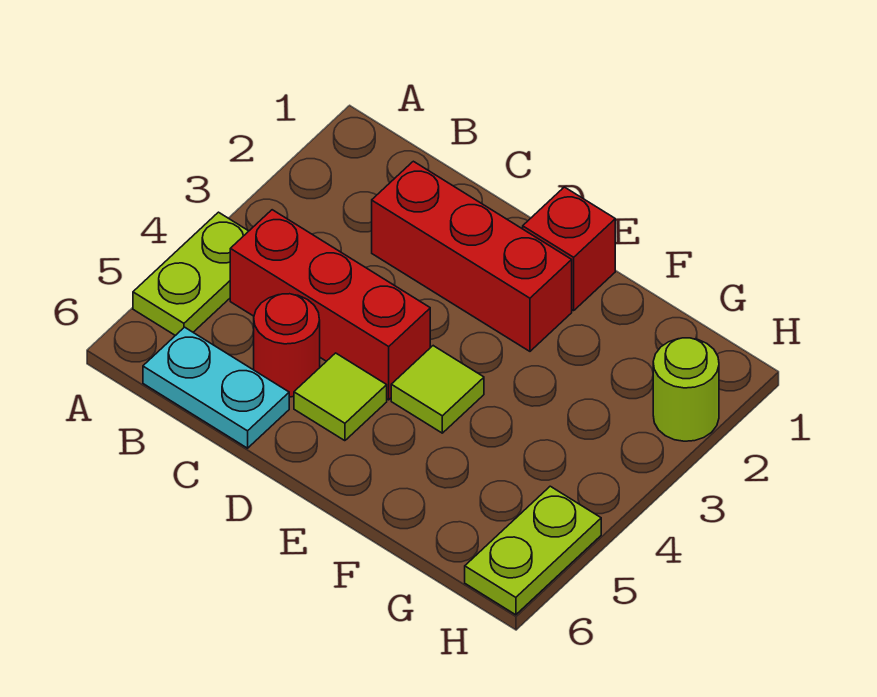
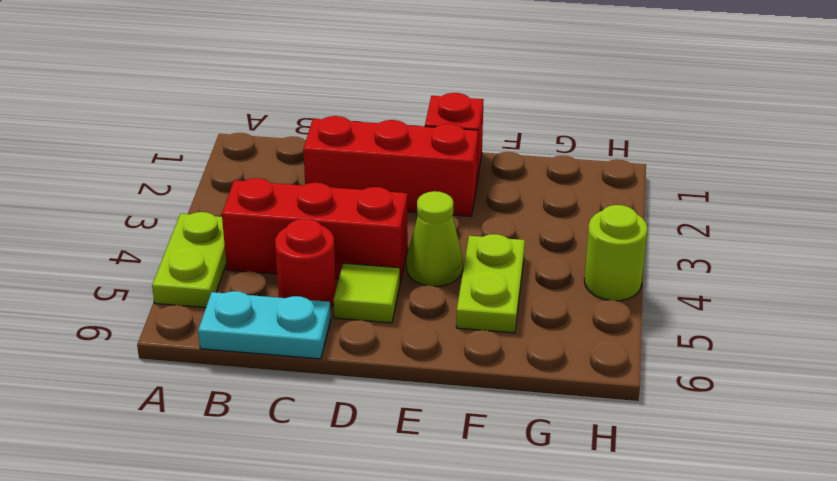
lime tile E4 level 1 -> lime cone E4 level 1
lime round brick H2 level 1 -> lime round brick H4 level 1
lime plate H5:H6 level 1 -> lime plate F4:F5 level 1

